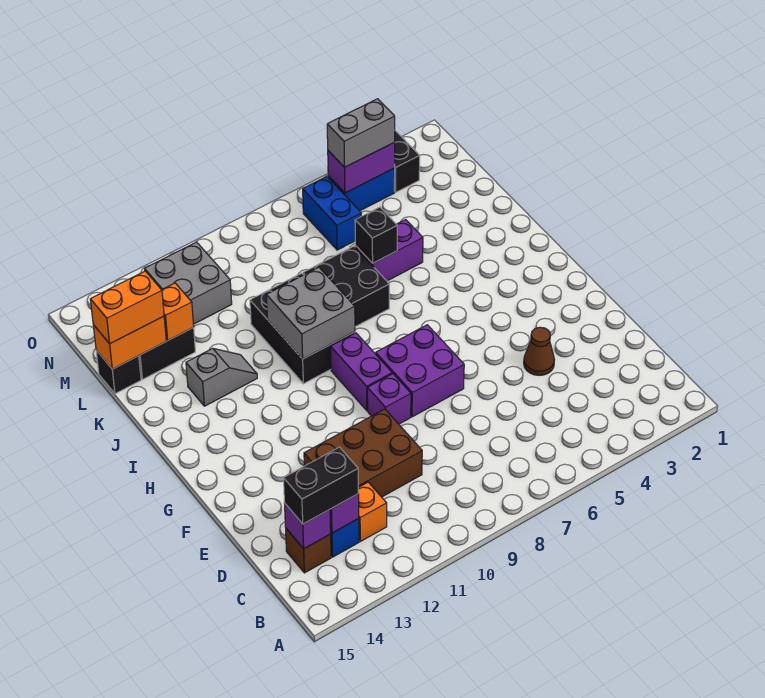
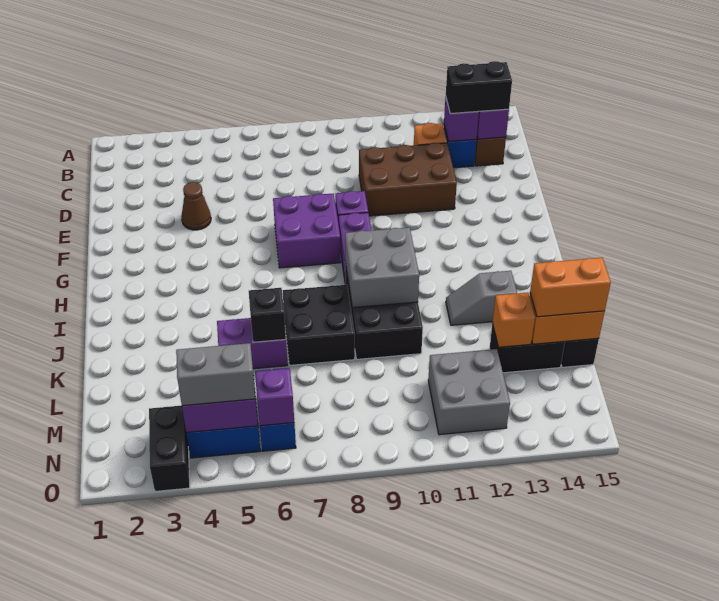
none -> purple brick N6 level 2

